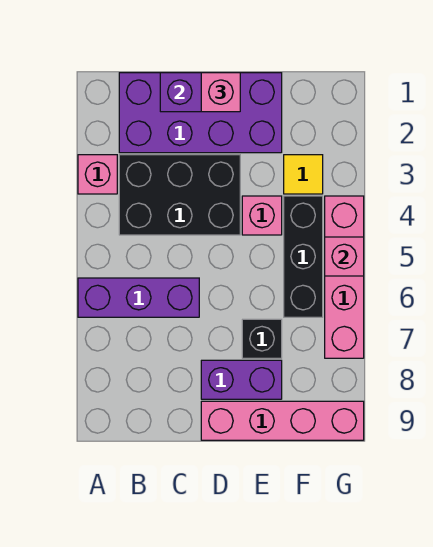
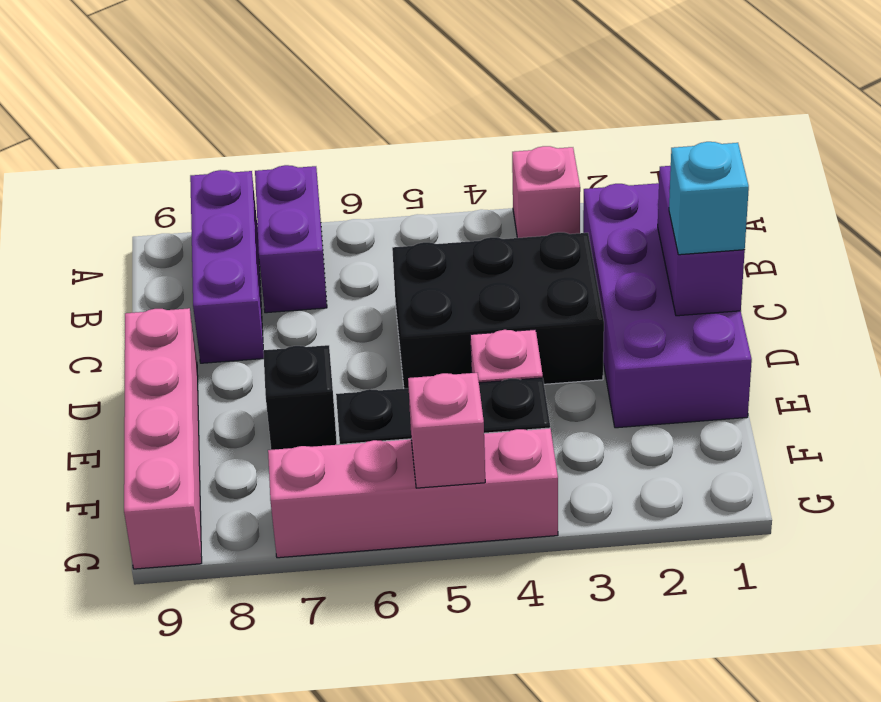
purple brick A6:C6 level 1 -> purple brick A8:C8 level 1
black brick B3:D4 level 1 -> black brick C3:D5 level 1
pink brick D1 level 3 -> cyan brick D1 level 3
purple brick D8:E8 level 1 -> purple brick A7:B7 level 1
yellow tile F3 level 1 -> none

